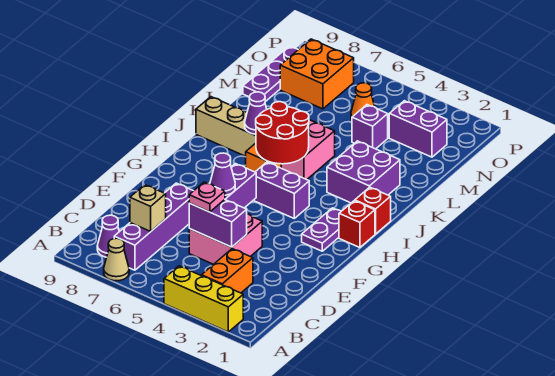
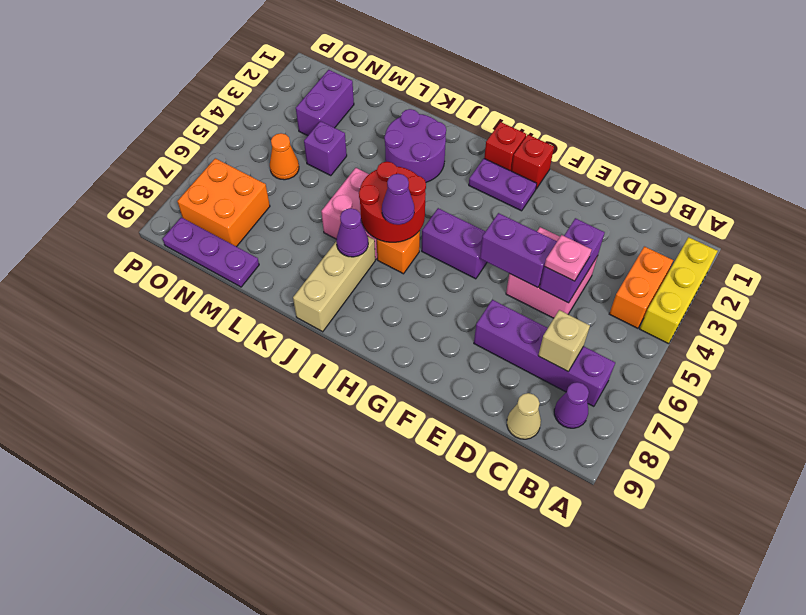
tan cone A7 level 1 -> tan cone C9 level 1
orange brick B3:C3 level 1 -> orange brick B3:B4 level 1
purple cone E5 level 3 -> purple cone I6 level 3
purple brick H4:H5 level 1 -> purple brick G5:H5 level 1
red brick I1 level 1 -> red brick G1 level 1
purple brick J2:K3 level 1 -> purple round brick J2:K3 level 1

